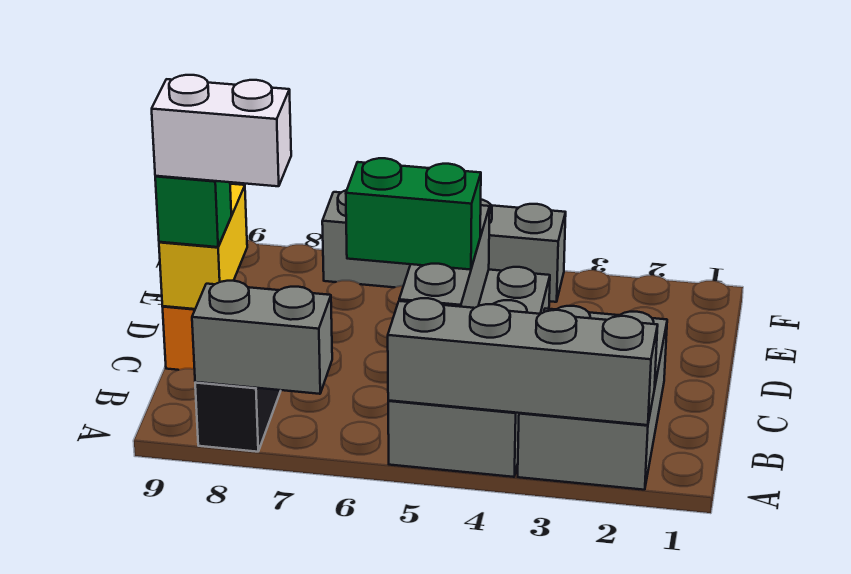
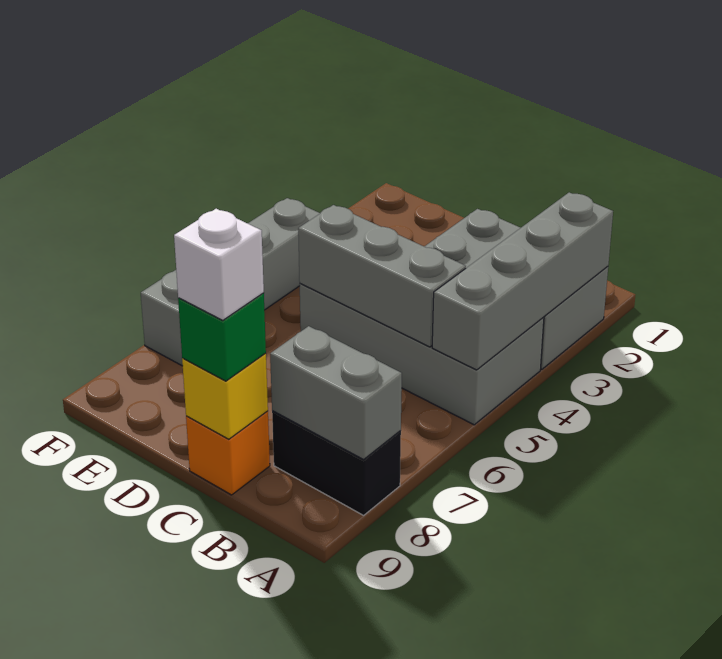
grey brick A7:A8 level 2 -> grey brick A8:B8 level 2
green brick C5:C6 level 3 -> none
white brick C8:C9 level 4 -> white brick C9 level 4
yellow brick C9:D9 level 2 -> yellow brick C9 level 2

